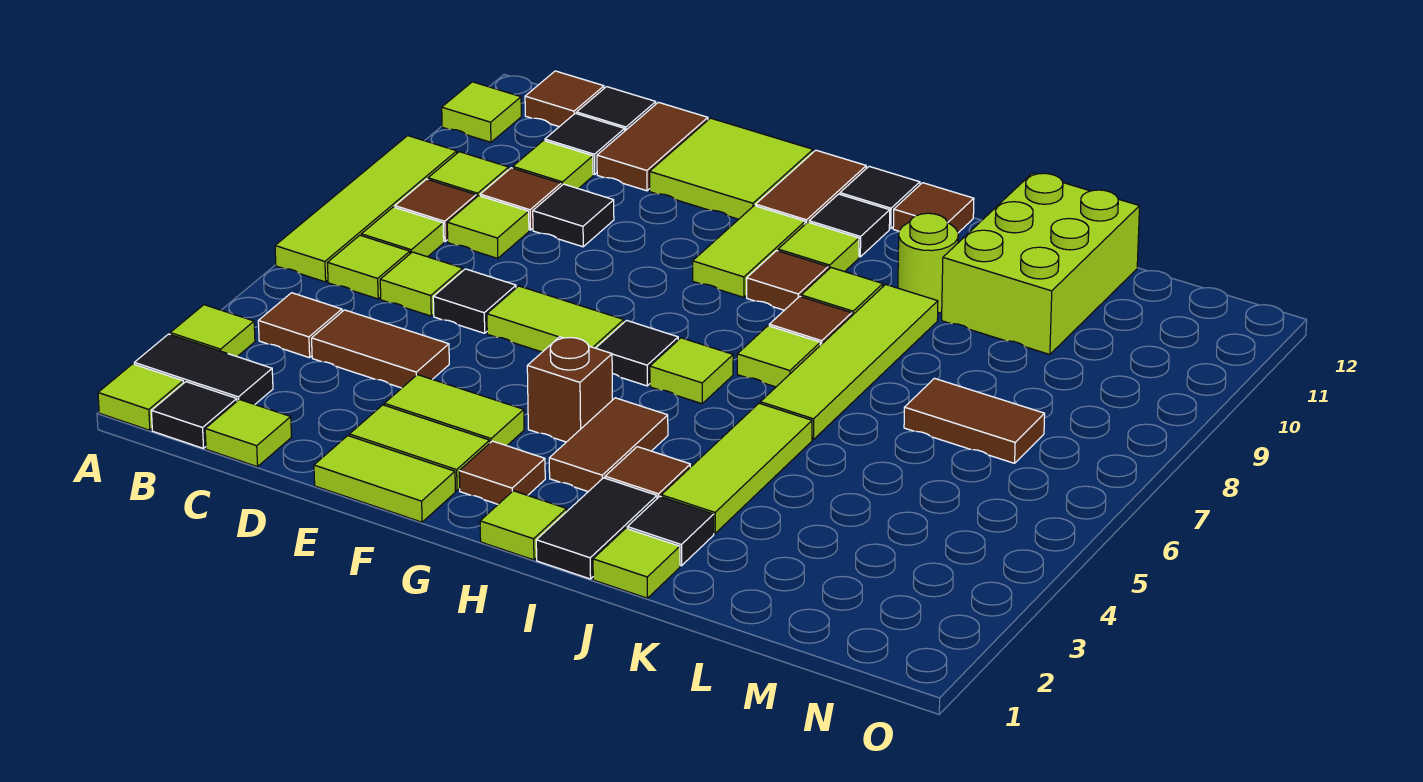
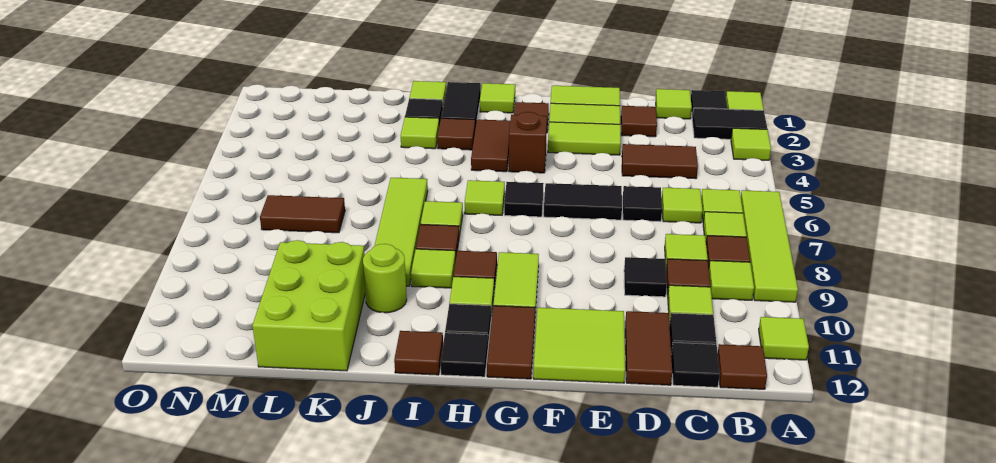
brown tile B4 level 1 -> brown tile D2 level 1
lime tile E6:F6 level 1 -> black tile E6:F6 level 1
lime tile J3:J5 level 1 -> lime tile J3 level 1

